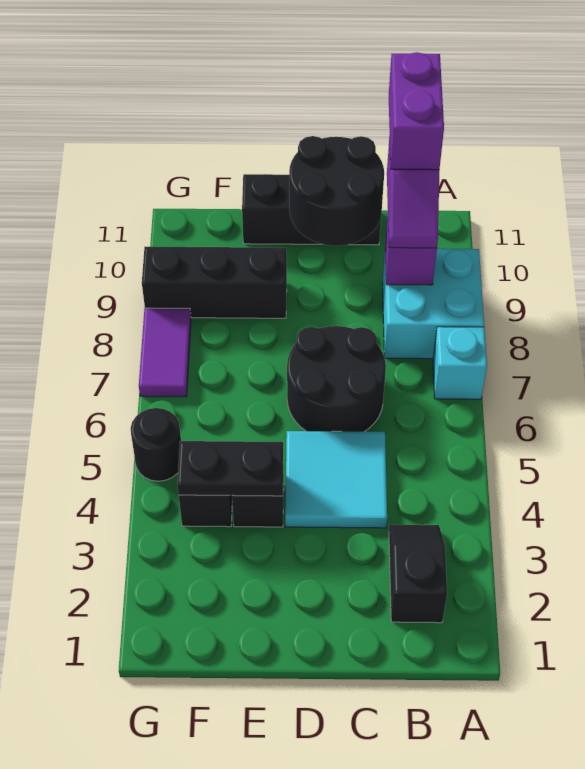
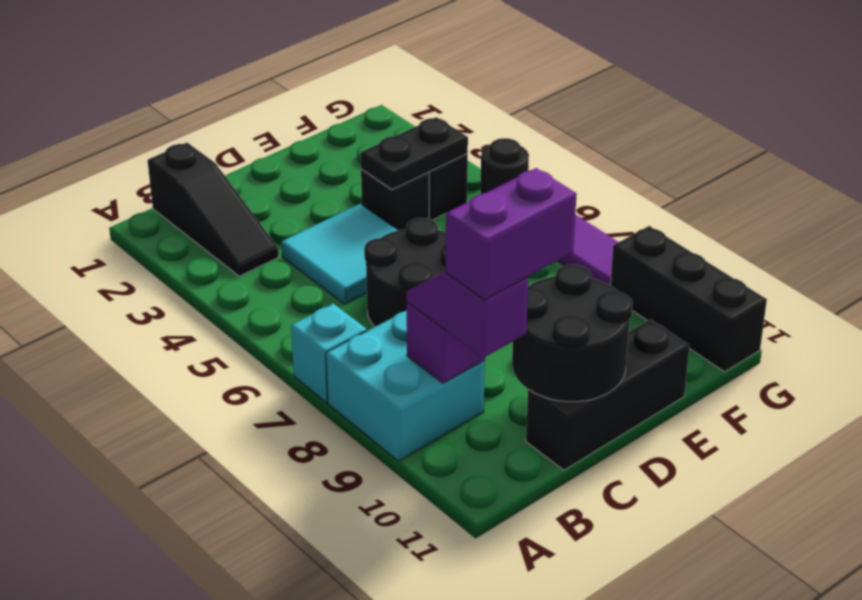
black slope B2:B3 level 1 top 2 -> black slope B1:B3 level 1 top 1
purple brick B10:B11 level 4 -> purple brick B10:C10 level 4
black brick E9:G9 level 1 -> black brick G9:G11 level 1

